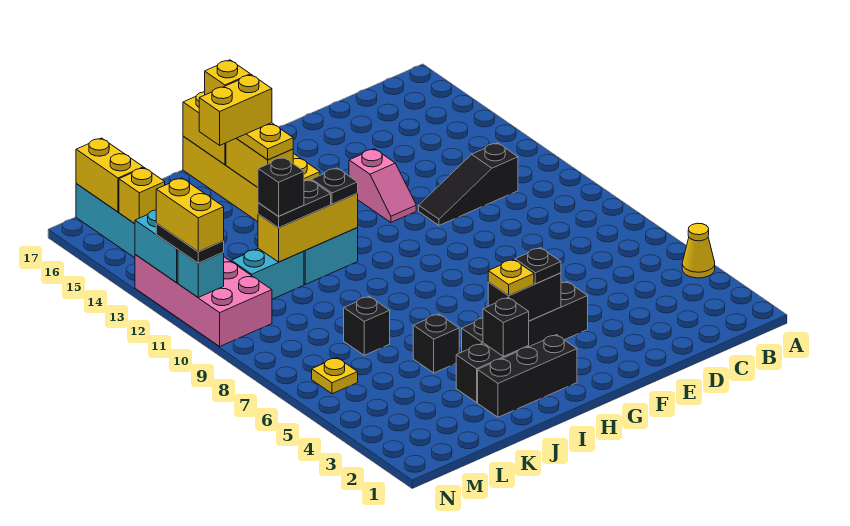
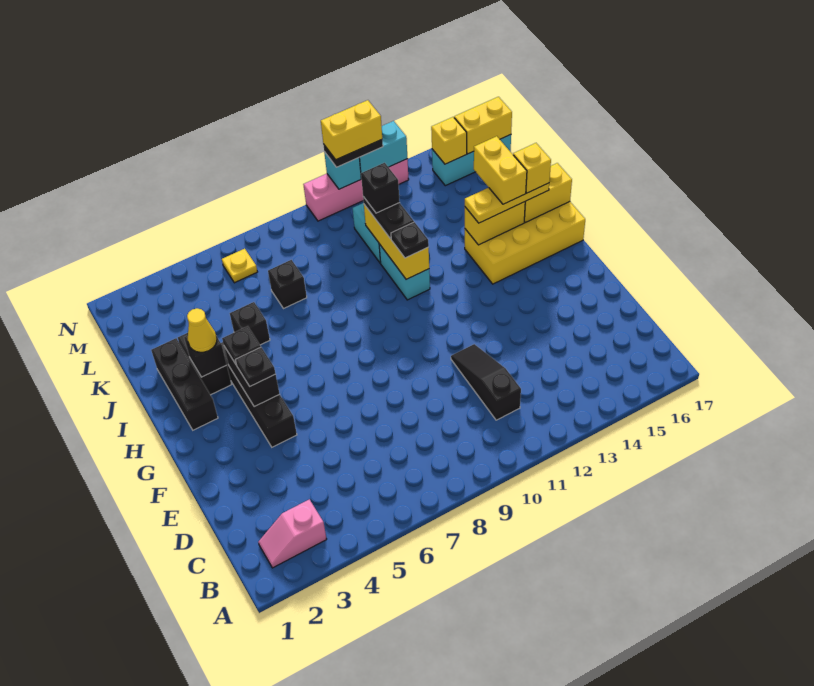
yellow cone A4 level 1 -> yellow cone I3 level 3
pink slope F12:F13 level 1 top 13 -> pink slope B2:B3 level 1 top 3
yellow plate H4 level 3 -> black plate H4 level 3
pink brick M10:N13 level 1 -> pink brick N10:N13 level 1

